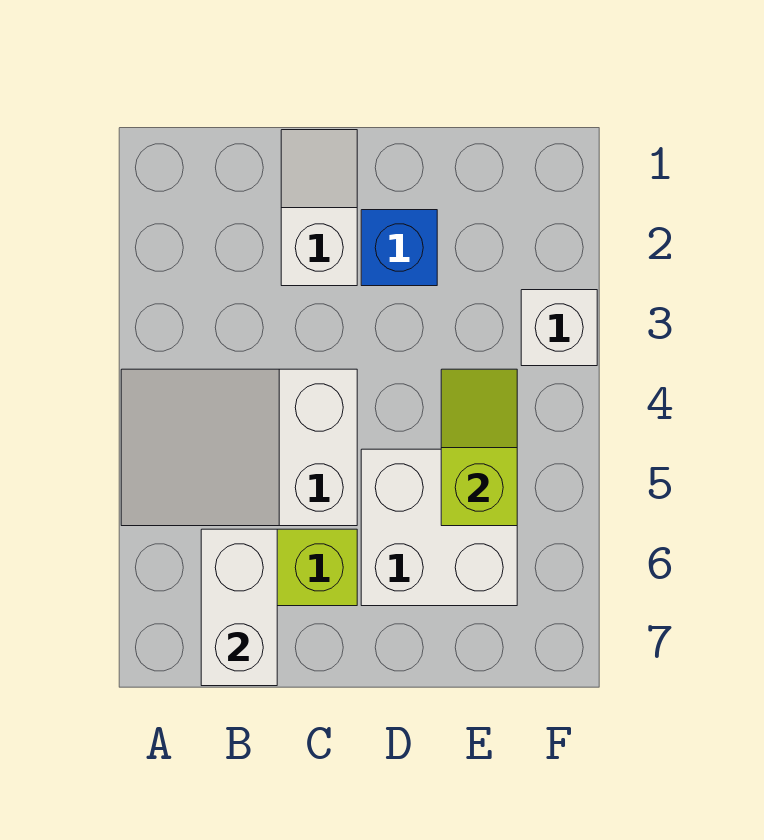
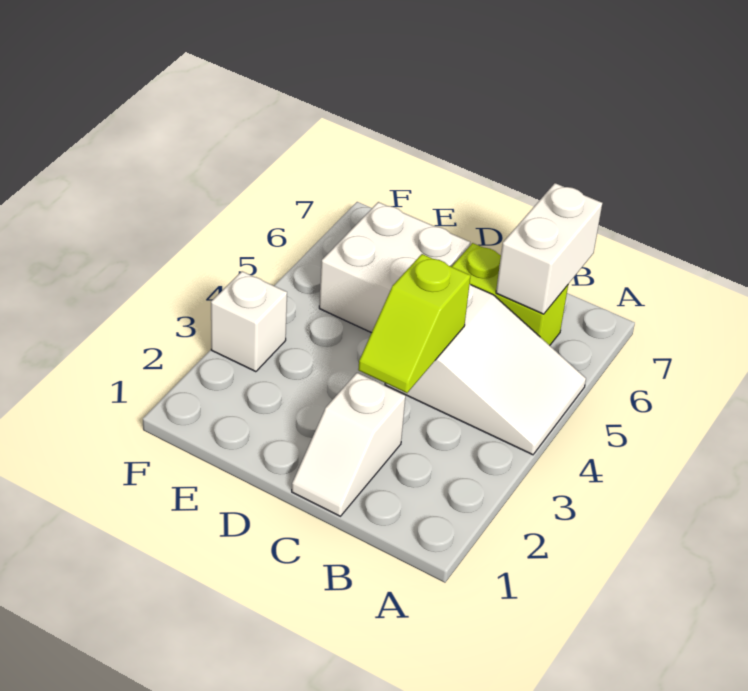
blue brick D2 level 1 -> none
lime slope E4:E5 level 2 top 5 -> lime slope C3:C4 level 2 top 4

